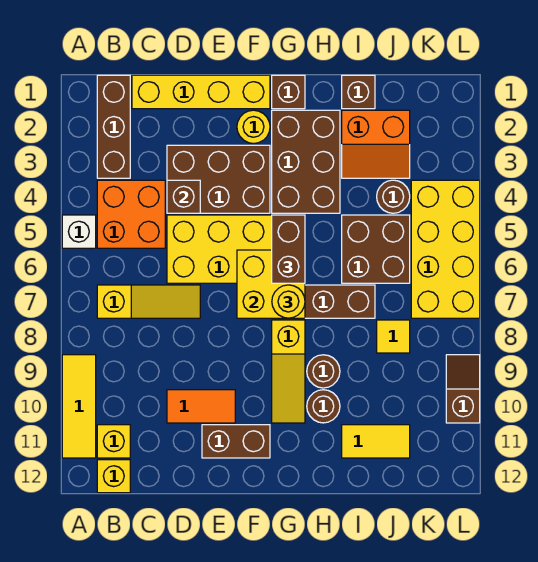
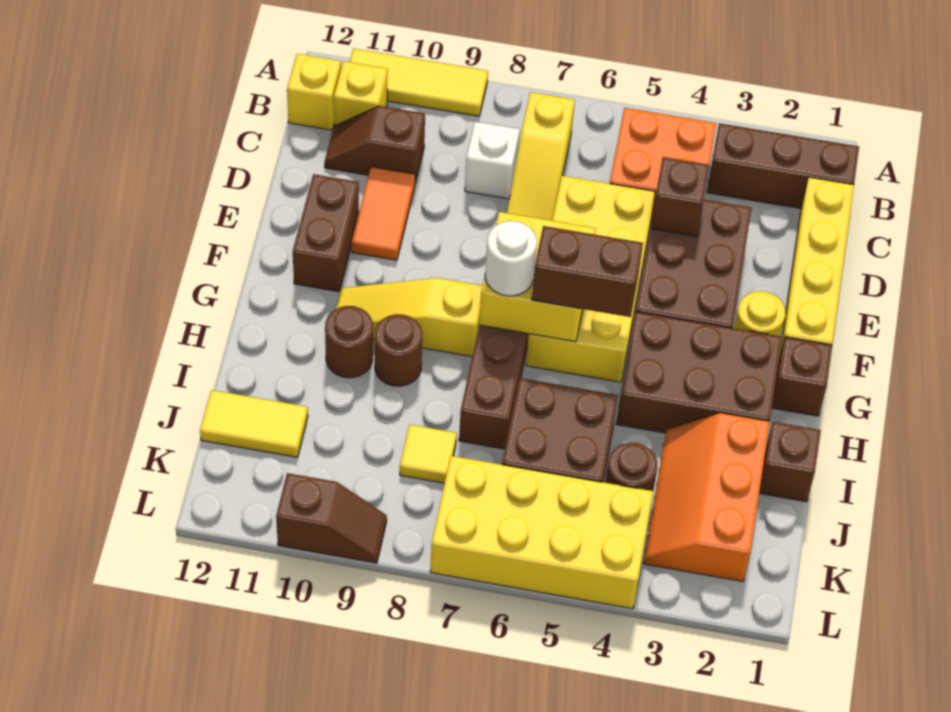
white brick A5 level 1 -> white brick C8 level 1
none -> brown slope C10:C11 level 1 top 10
yellow round brick G7 level 3 -> white round brick G7 level 3
orange slope I2:J3 level 1 top 2 -> orange slope I2:K3 level 1 top 2
yellow tile I11:J11 level 1 -> yellow tile J11:J12 level 1

